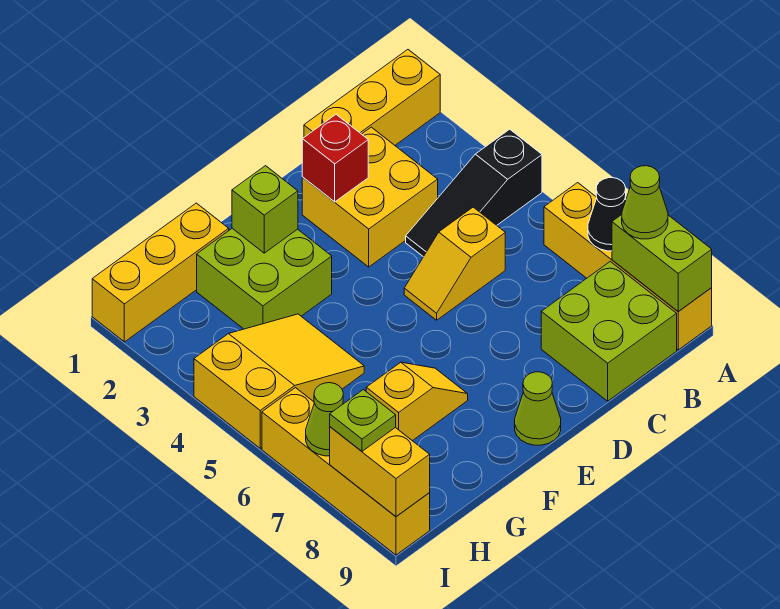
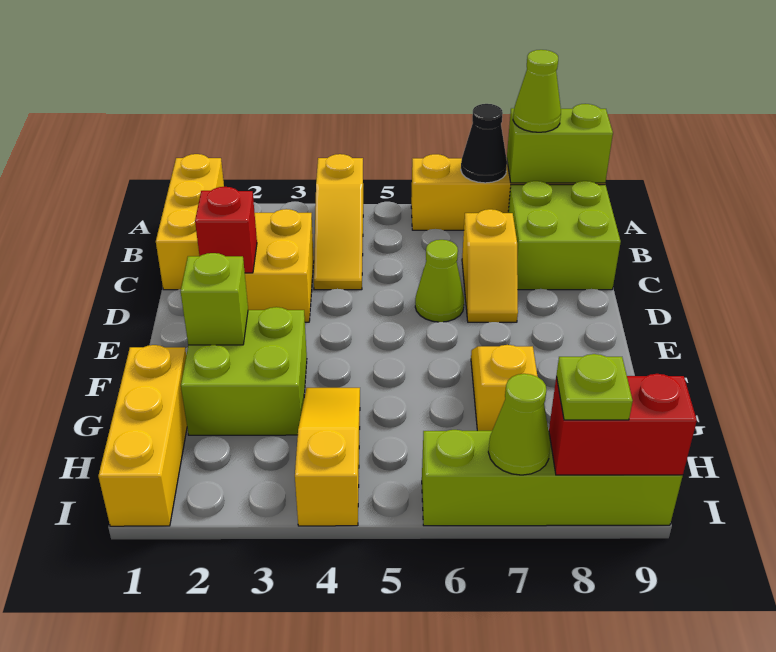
black slope A4:C4 level 1 top A -> yellow slope A4:C4 level 1 top A
yellow slope C5:D5 level 1 top C -> yellow slope C7:D7 level 1 top C
lime cone E9 level 1 -> lime cone D6 level 1
yellow slope G4:I5 level 1 top I -> yellow slope G4:I4 level 1 top I
yellow brick I6:I9 level 1 -> lime brick I6:I9 level 1
yellow brick I8:I9 level 2 -> red brick I8:I9 level 2

